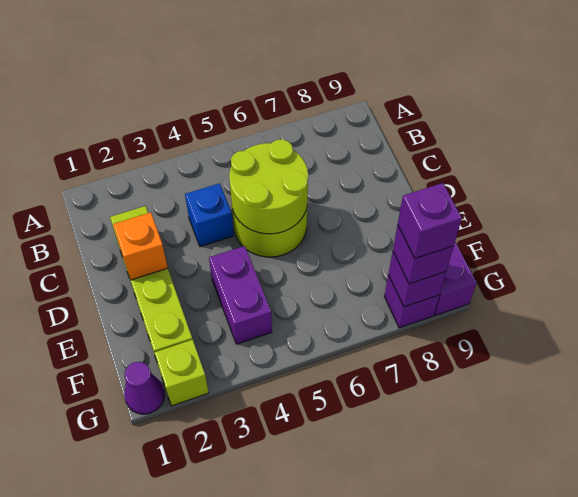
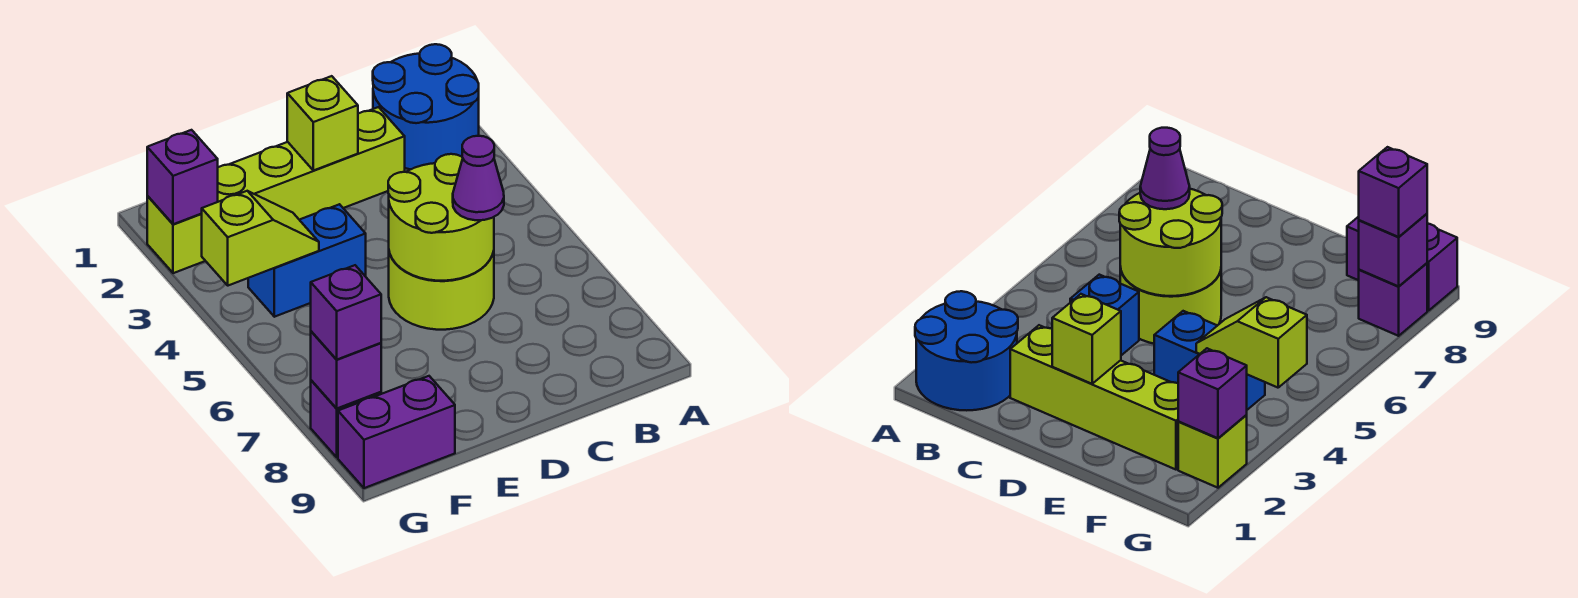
none -> blue round brick A1:B2 level 1
orange brick D2 level 2 -> lime brick D2 level 2
purple brick E4:F4 level 1 -> blue brick E4:F4 level 1
none -> lime slope F4:G4 level 2 top G
purple cone G1 level 1 -> purple cone C6 level 3
purple brick G8 level 4 -> purple brick G2 level 2

